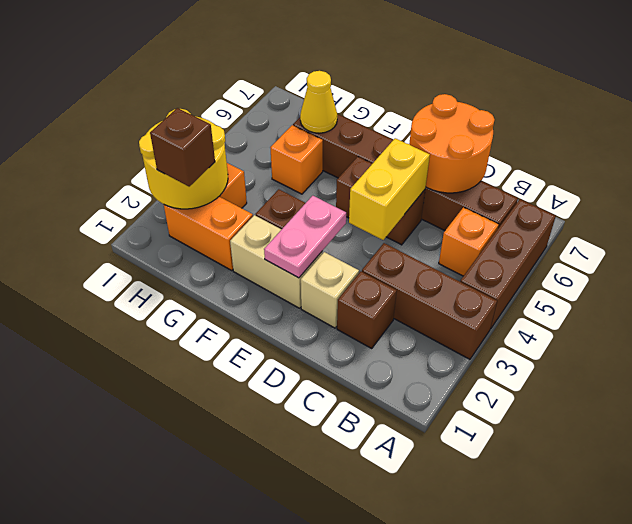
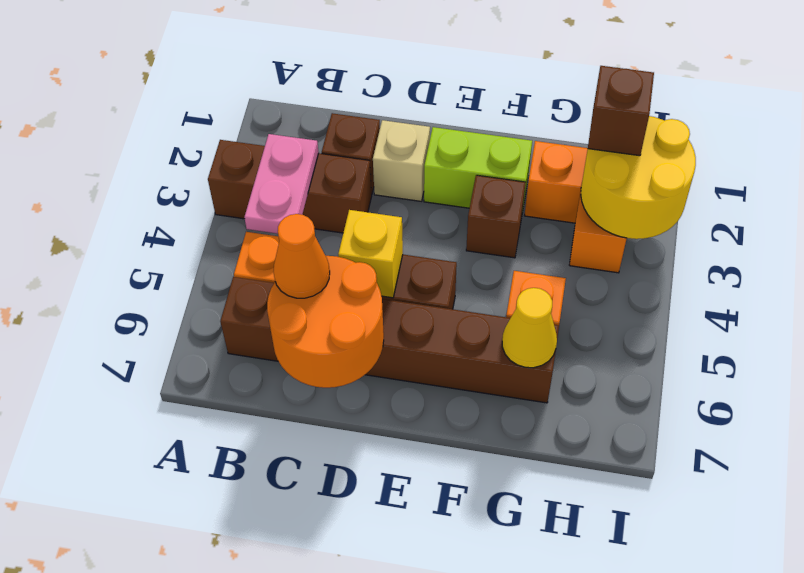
brown brick A4:A6 level 1 -> none
none -> orange cone C6 level 3
yellow brick D4:D5 level 2 -> yellow brick D5 level 2
tan brick E2:F2 level 1 -> lime brick E2:F2 level 1
pink plate E2:E3 level 2 -> pink plate B3:B4 level 2

